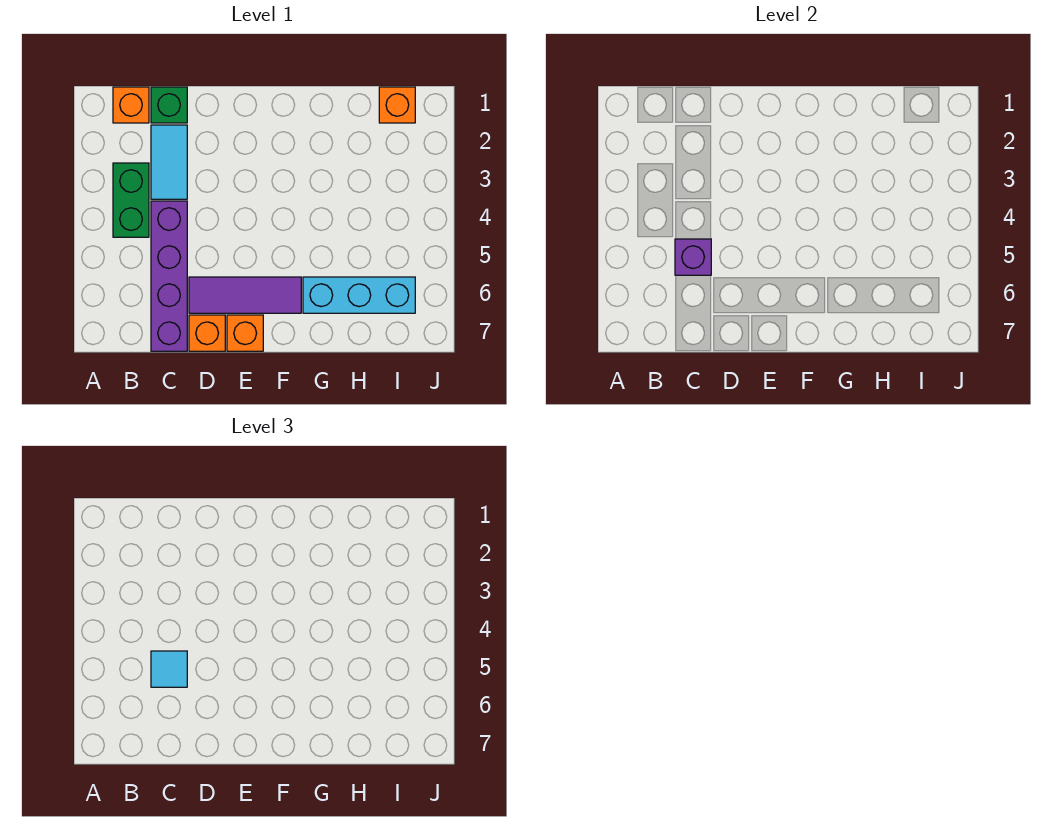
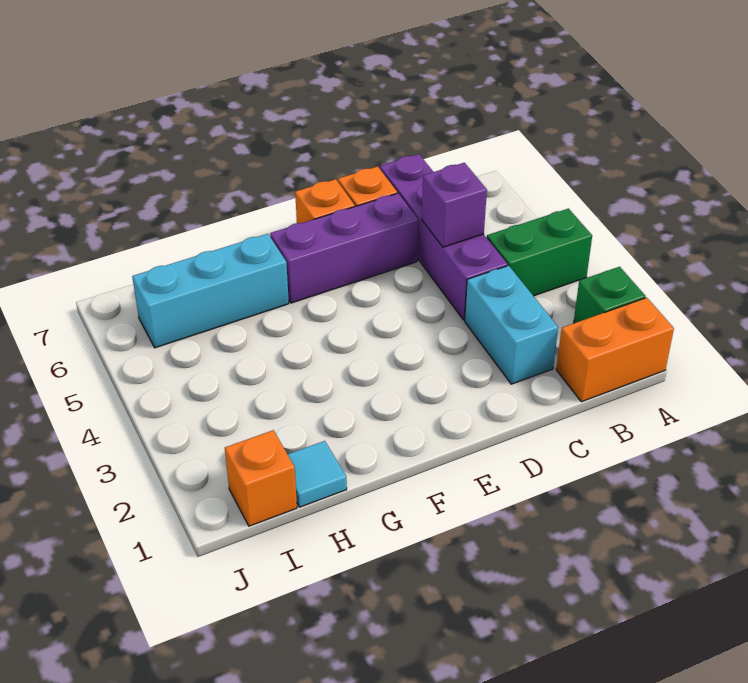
orange brick B1 level 1 -> orange brick A1:B1 level 1
green brick B3:B4 level 1 -> green brick A4:B4 level 1
green brick C1 level 1 -> green brick A2 level 1
cyan tile C2:C3 level 1 -> cyan brick C2:C3 level 1
cyan tile C5 level 3 -> cyan tile H1 level 1
purple tile D6:F6 level 1 -> purple brick D6:F6 level 1

